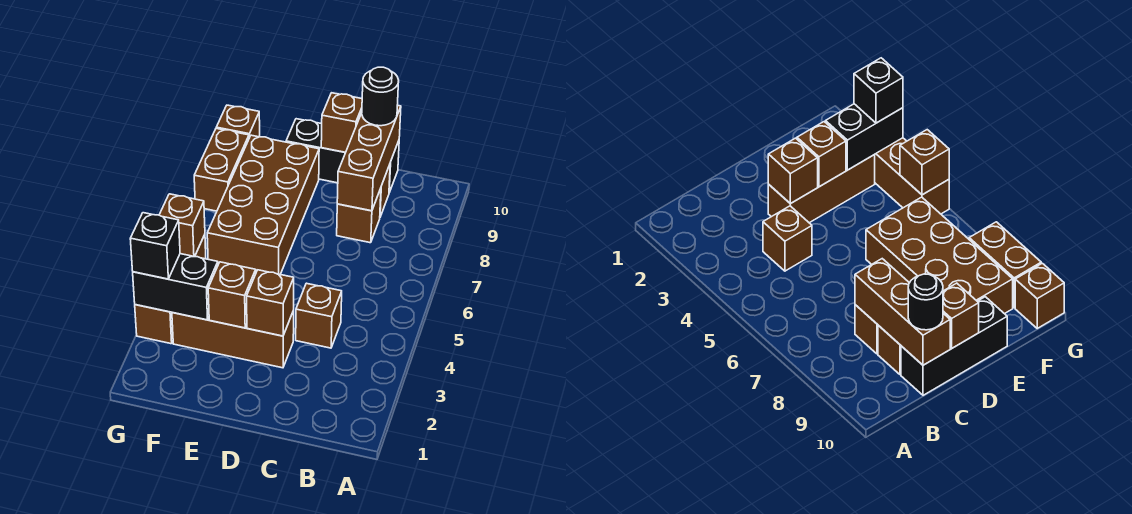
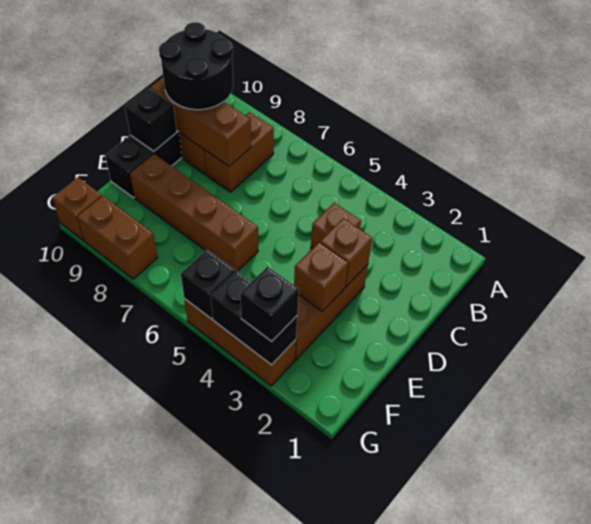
brown brick C8 level 1 -> brown brick B8:C8 level 1
black round brick C10 level 3 -> black round brick B9:C10 level 3
brown brick D10 level 2 -> black brick D10 level 2
brown brick E6:F9 level 1 -> brown brick E6:E9 level 1
black brick F3:G3 level 2 -> black brick G3:G4 level 2
brown brick G5 level 2 -> black brick G5 level 2

